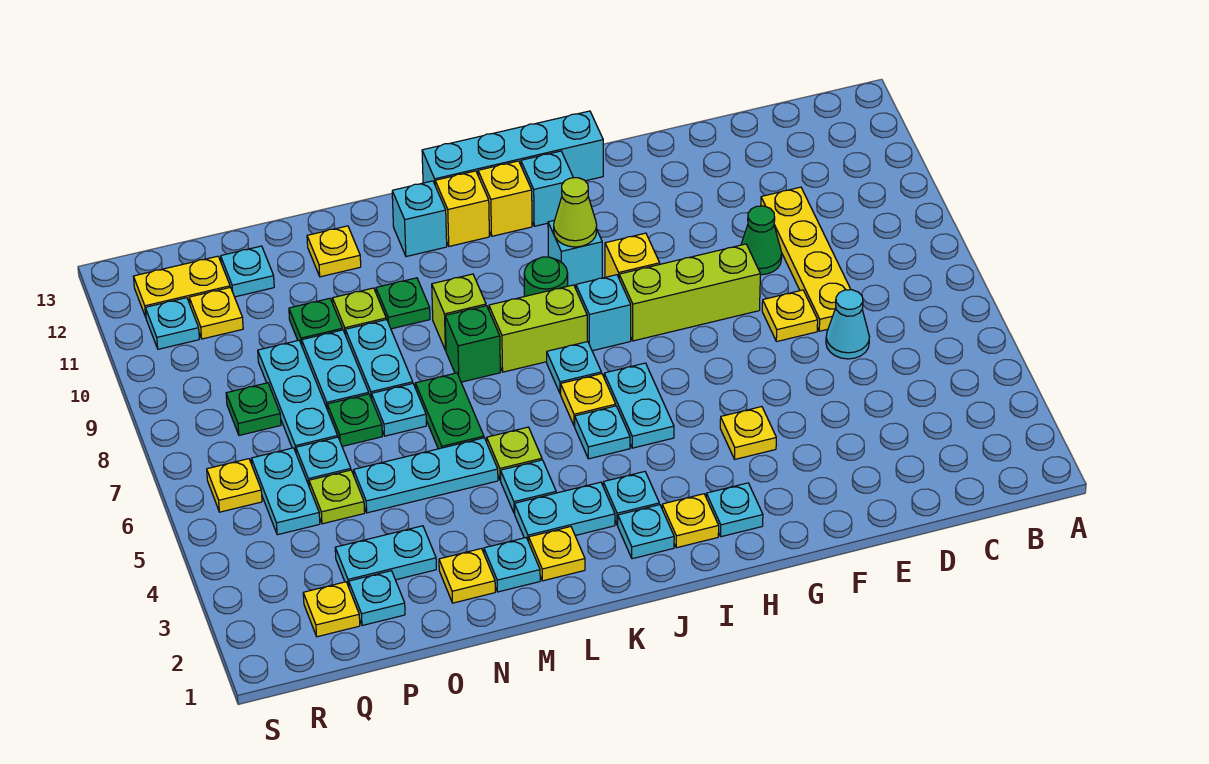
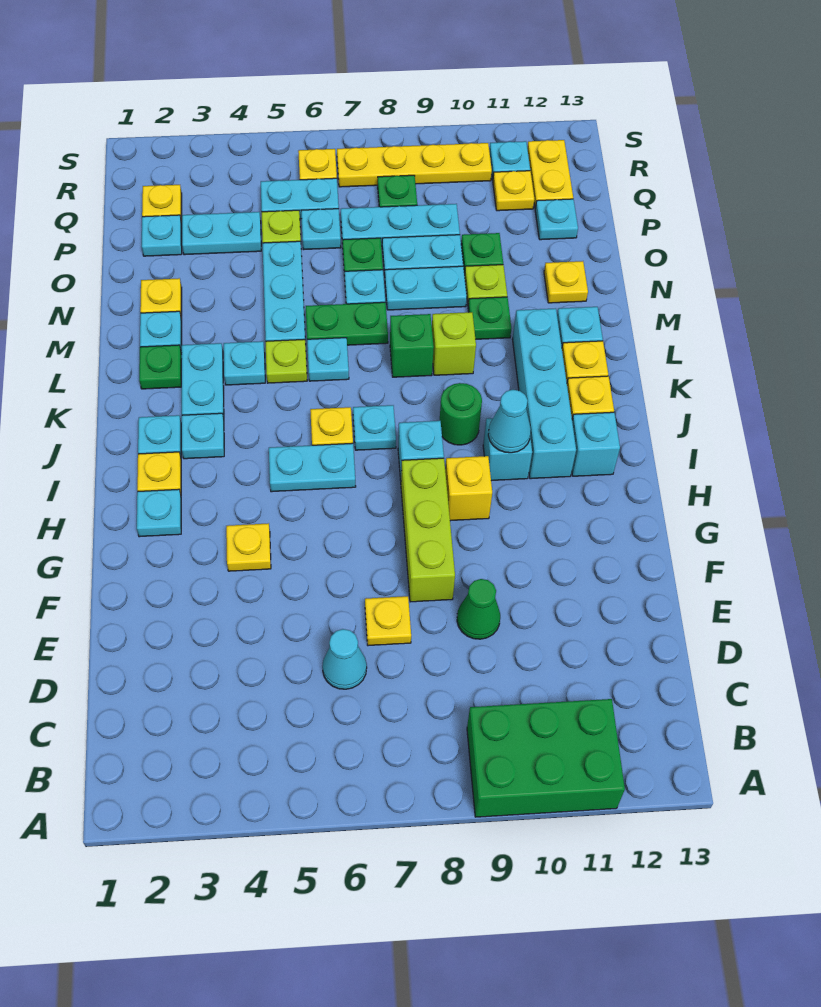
none -> green brick A9:B11 level 1
yellow plate D7:D10 level 1 -> yellow plate R7:R10 level 1
cyan brick H13:K13 level 1 -> cyan brick I11:L11 level 1
lime cone I10 level 2 -> cyan cone I10 level 2
cyan plate J5 level 1 -> cyan plate L6 level 1
lime brick J8:K8 level 1 -> none
yellow plate L2 level 1 -> green plate L2 level 1
cyan plate O3:P3 level 1 -> cyan plate P3:P4 level 1

